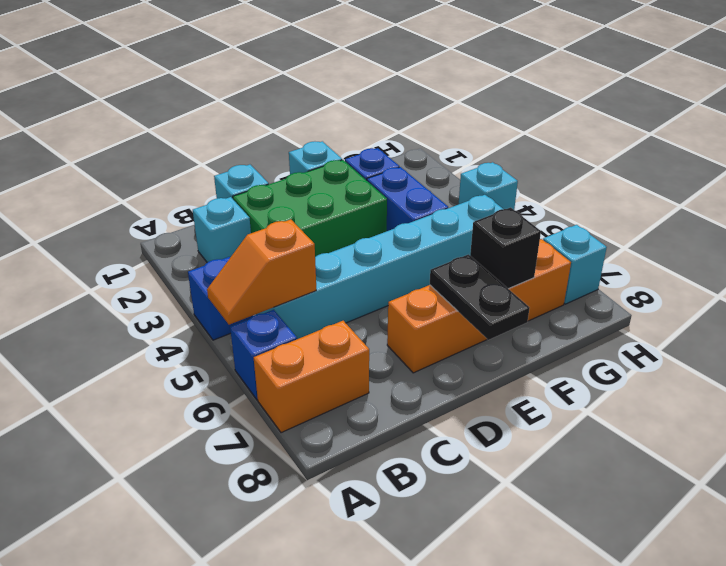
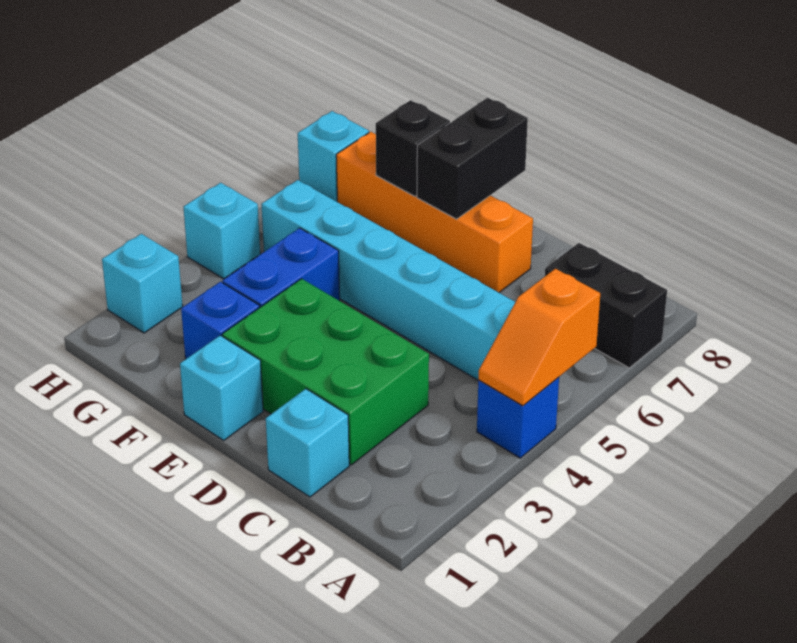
orange slope A5:B5 level 2 top B -> orange slope A4:A5 level 2 top 5
blue brick A6 level 1 -> none
orange brick A7:B7 level 1 -> black brick A7:B7 level 1
cyan brick B2 level 1 -> cyan brick H2 level 1
black plate E7:E8 level 2 -> black brick E7:E8 level 2

